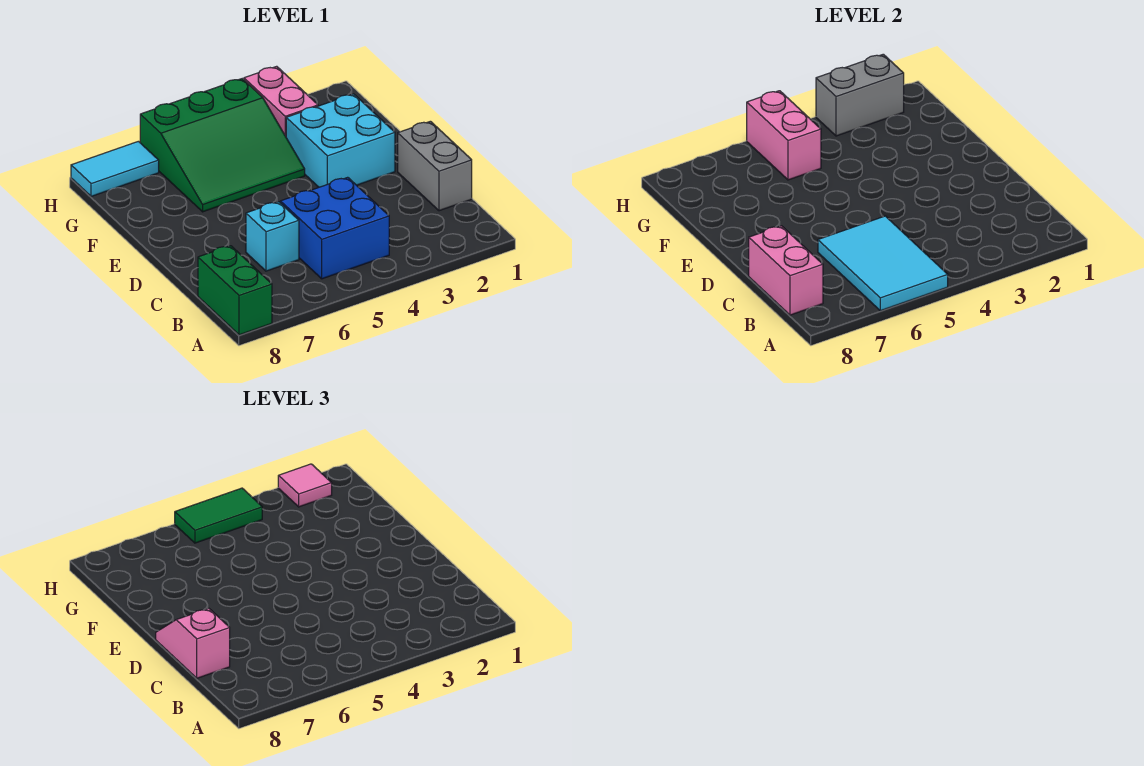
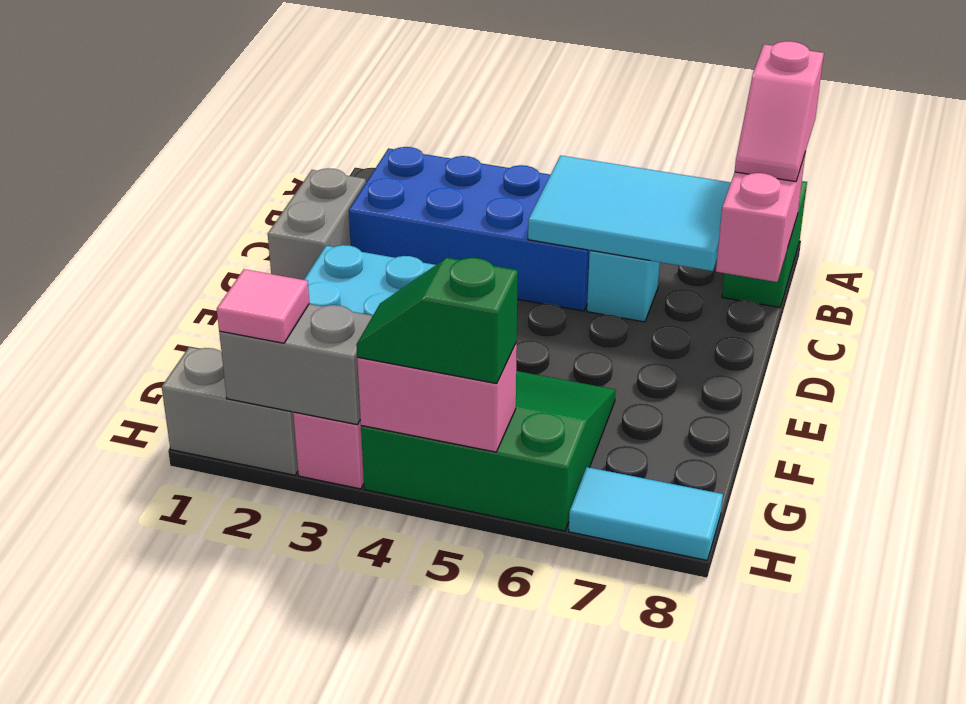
cyan tile A5:C6 level 2 -> cyan tile B5:C7 level 2
blue brick B4:C5 level 1 -> blue brick B2:C5 level 1
pink slope C8:D8 level 3 top C -> pink slope A8:B8 level 3 top A
pink brick G5:H5 level 2 -> pink brick H4:H5 level 2
none -> grey brick H1:H2 level 1
green tile H4:H5 level 3 -> green slope H4:H5 level 3 top 5

